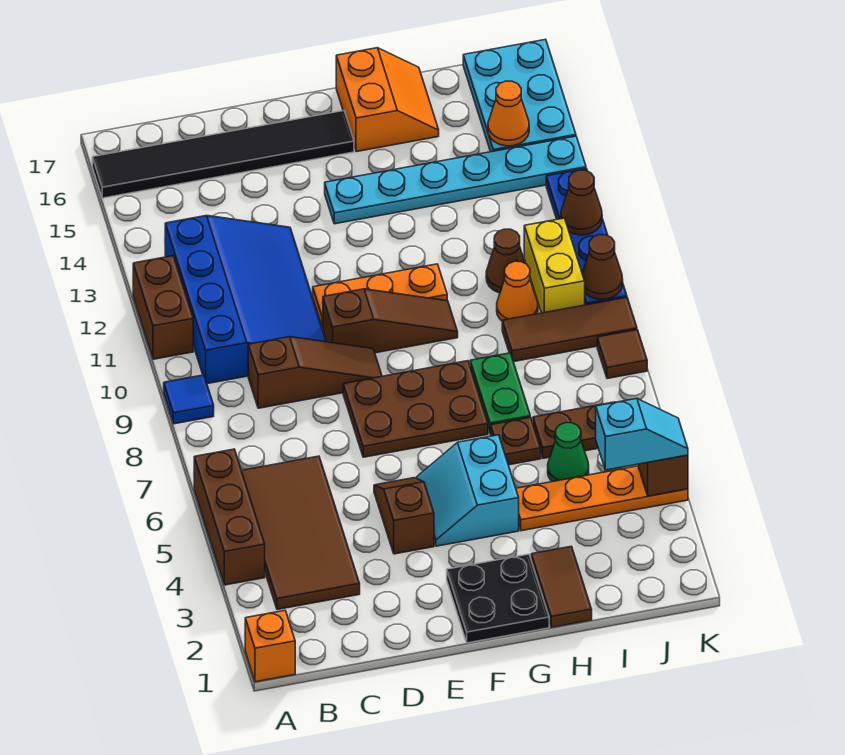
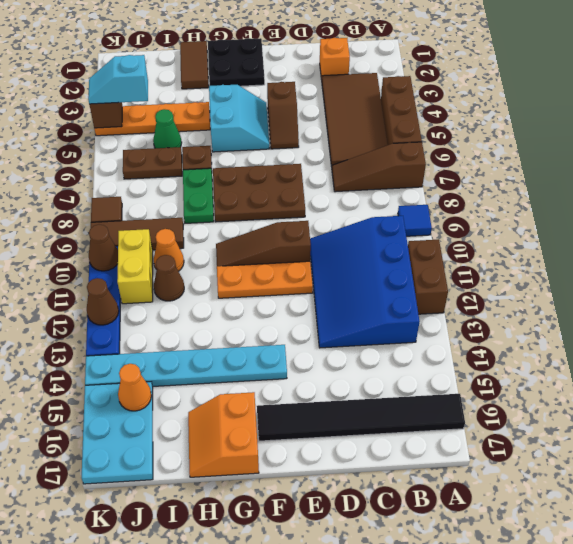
orange brick A1 level 1 -> orange brick C2 level 1
brown slope C9:E9 level 1 top C -> brown slope A7:C7 level 1 top A

